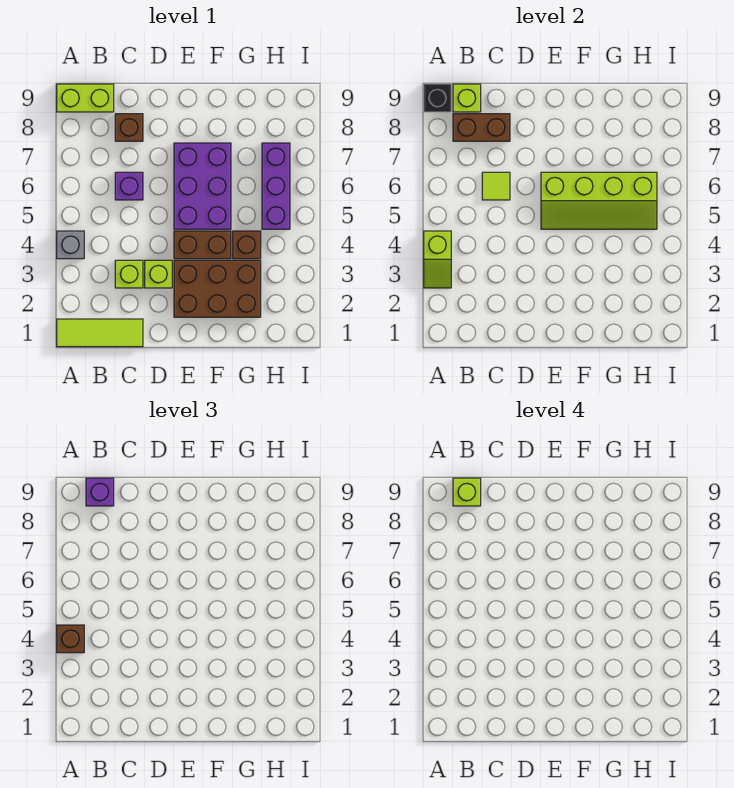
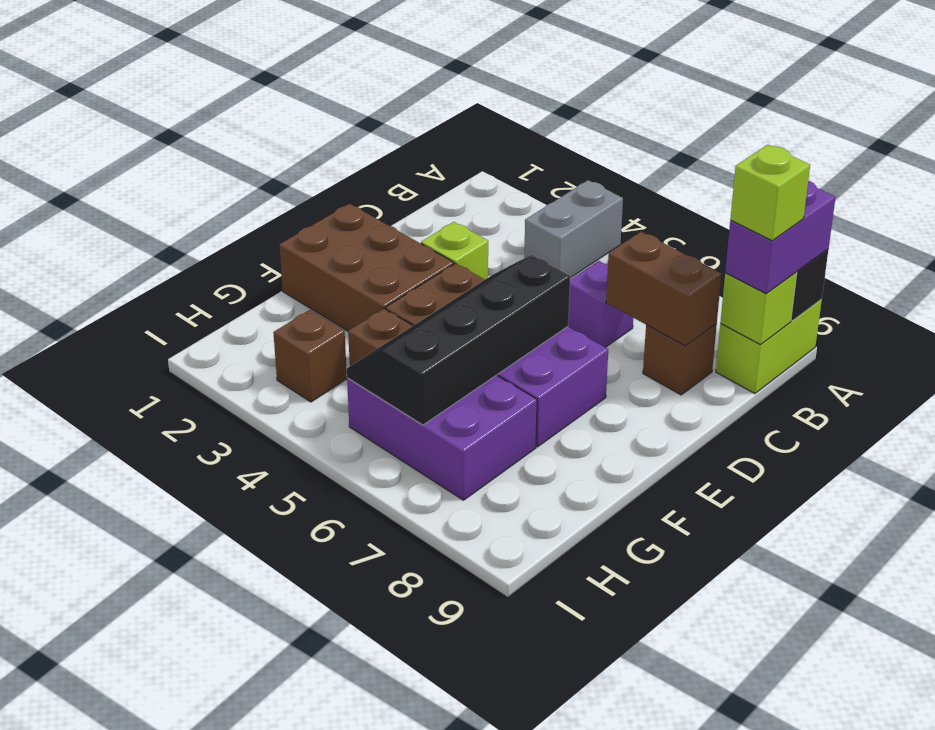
lime tile A1:C1 level 1 -> none
lime slope A3:A4 level 2 top 4 -> none
grey brick A4 level 1 -> grey brick A4:B4 level 1
brown brick A4 level 3 -> brown brick H3 level 1
brown brick B8:C8 level 2 -> brown brick C7:C8 level 2
purple brick B9 level 3 -> purple brick A9:B9 level 3
lime brick C3 level 1 -> none
lime tile C6 level 2 -> none
brown brick E2:G3 level 1 -> brown brick E1:F3 level 1
lime slope E5:H6 level 2 top 6 -> black slope E5:H6 level 2 top 6
purple brick H5:H7 level 1 -> purple brick G5:H7 level 1

